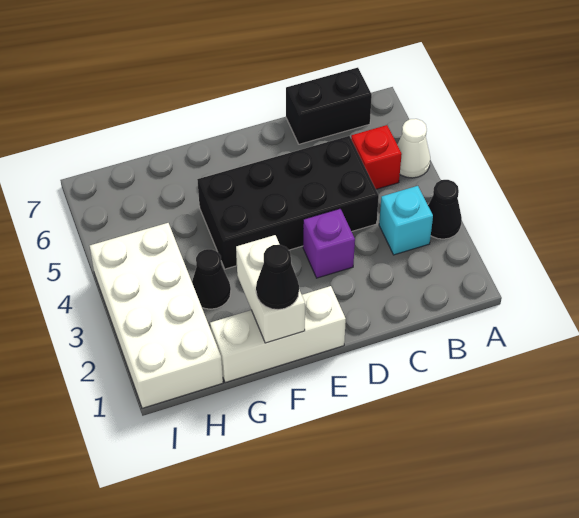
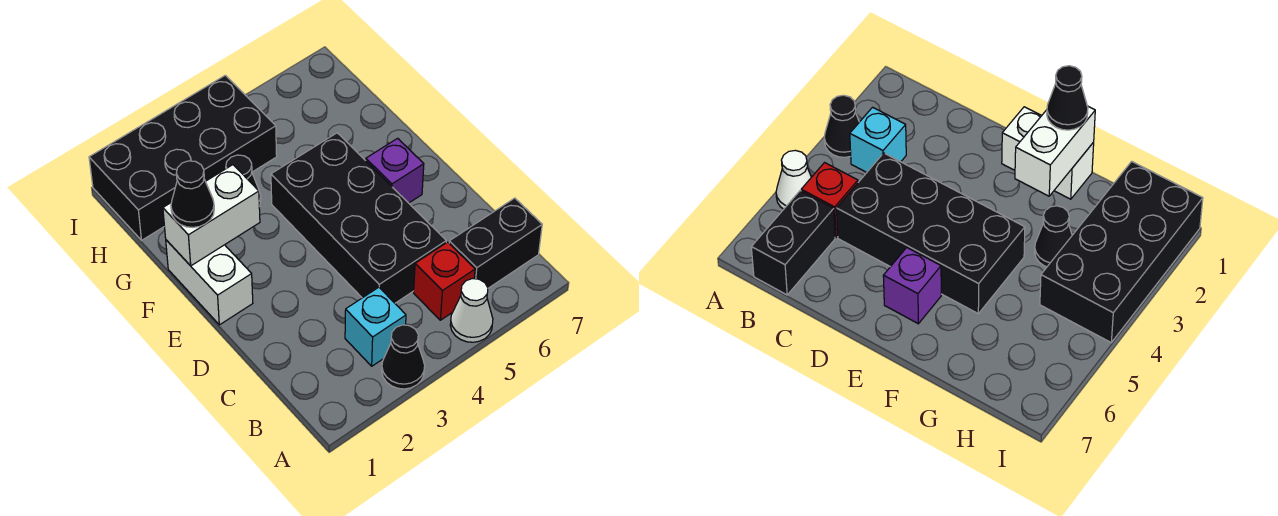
black brick B7:C7 level 1 -> black brick B6:B7 level 1
purple brick D3 level 1 -> purple brick E6 level 1
white brick E1:G1 level 1 -> white brick E1:F1 level 1
white brick H1:I4 level 1 -> black brick H1:I4 level 1

